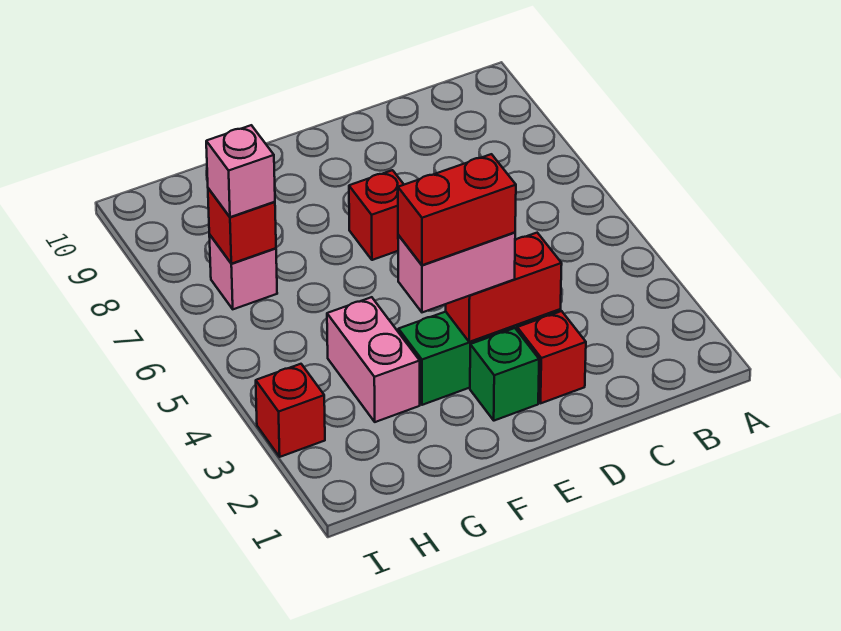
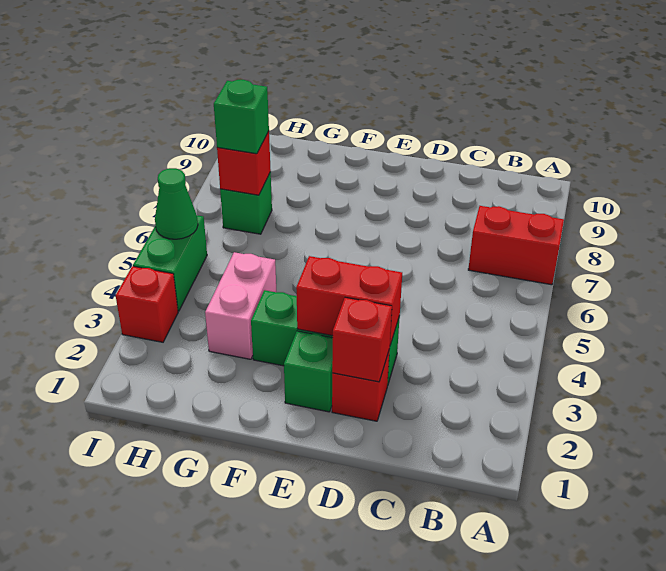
pink brick E3:F3 level 3 -> none
red brick E3:F3 level 4 -> red brick A7:B7 level 1
red brick E7 level 1 -> red brick D2 level 2
pink brick H7 level 1 -> green brick H7 level 1
pink brick H7 level 3 -> green brick H7 level 3
none -> green brick I4:I5 level 1
none -> green cone I5 level 2

